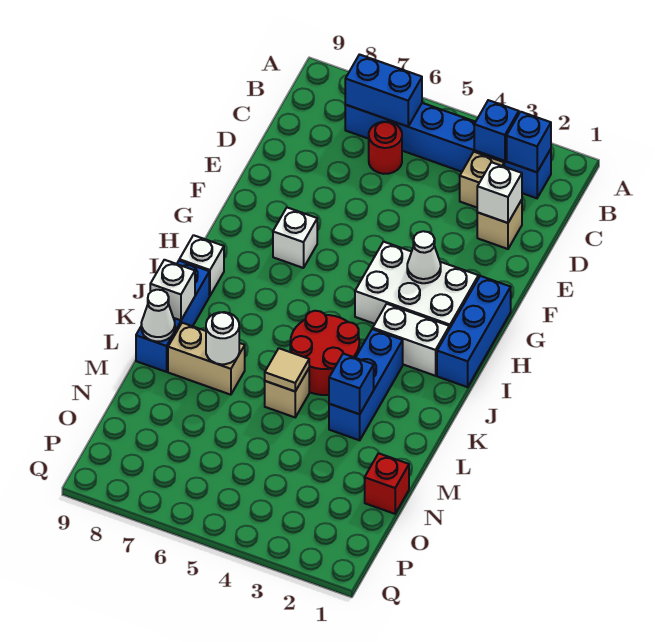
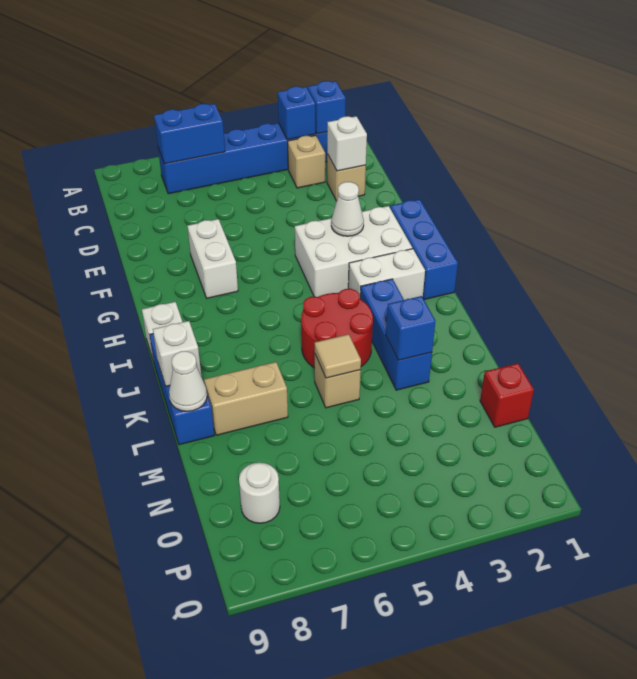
red round brick C6 level 1 -> none
white brick G7 level 1 -> white brick F7:G7 level 1
white round brick L7 level 2 -> white round brick O8 level 1

